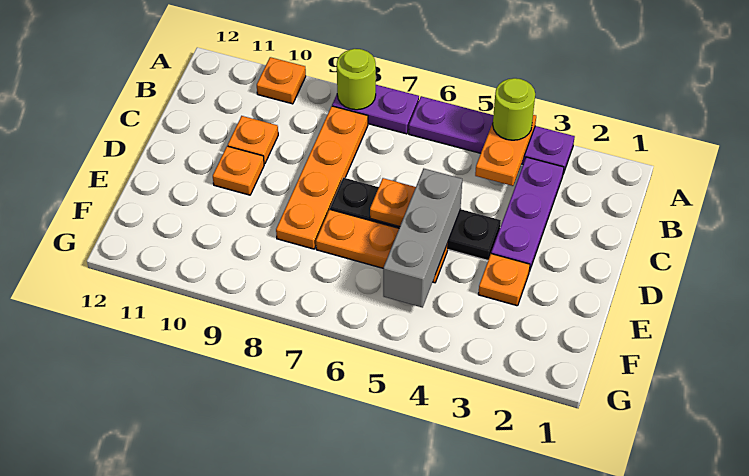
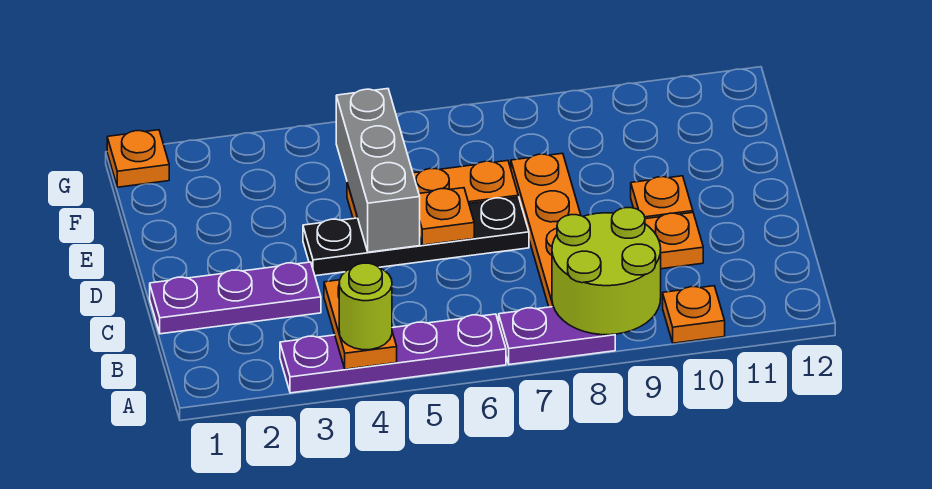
lime round brick A8 level 2 -> lime round brick A8:B9 level 2
purple plate B3:D3 level 1 -> purple plate C1:C3 level 1
orange plate E3 level 1 -> orange plate G1 level 1

